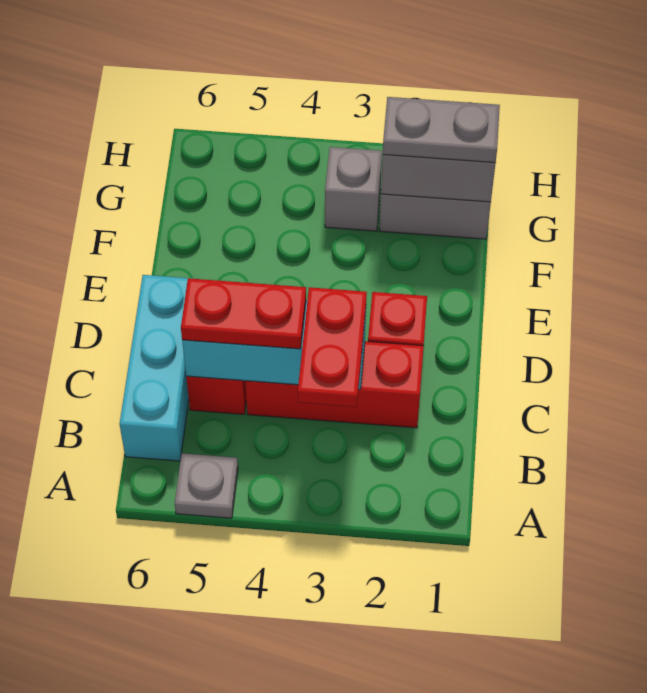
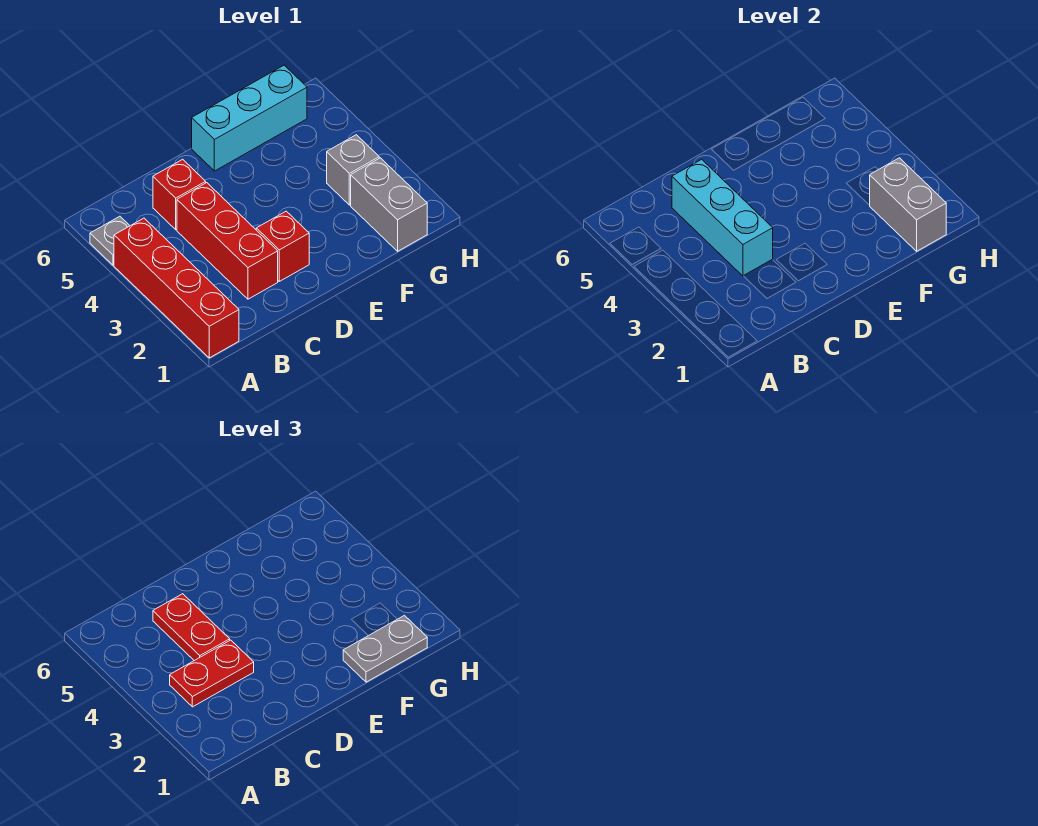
none -> red brick A1:A4 level 1
cyan brick B6:D6 level 1 -> cyan brick E6:G6 level 1
grey plate G1:G2 level 3 -> grey plate F1:G1 level 3

